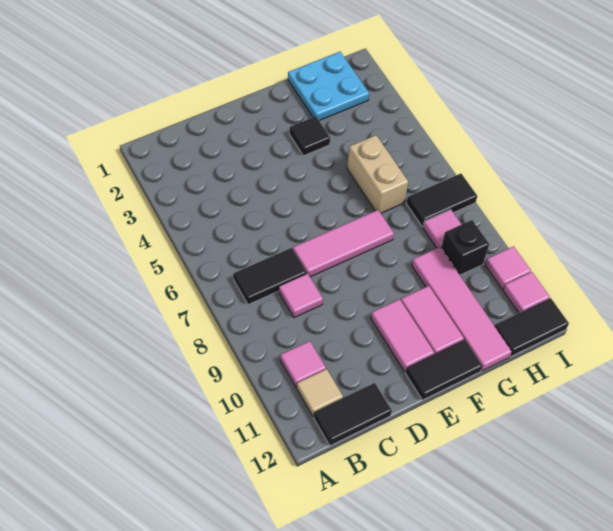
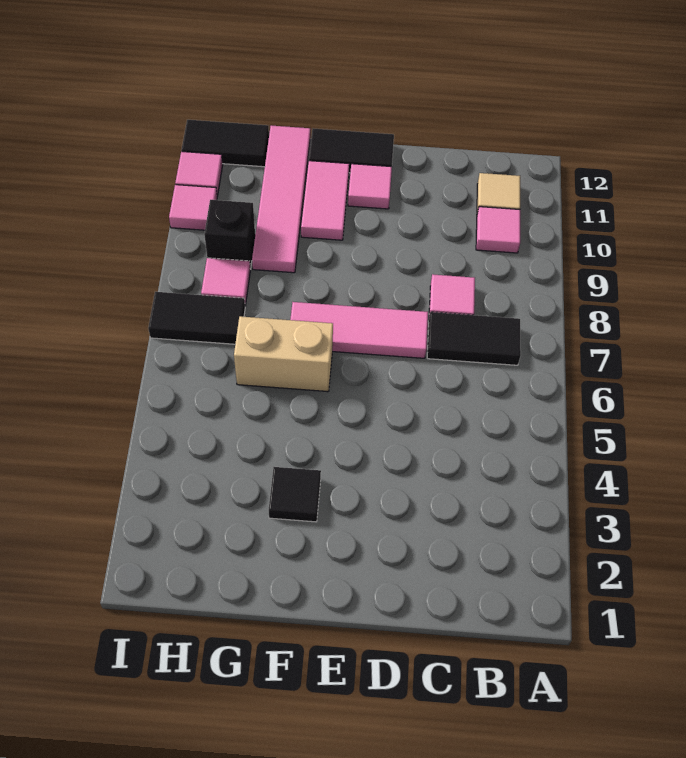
black tile B12:C12 level 1 -> none
pink tile E10:E11 level 1 -> pink tile E11 level 1
cyan plate G1:H2 level 1 -> none
tan brick G5:G6 level 1 -> tan brick F6:G6 level 1

